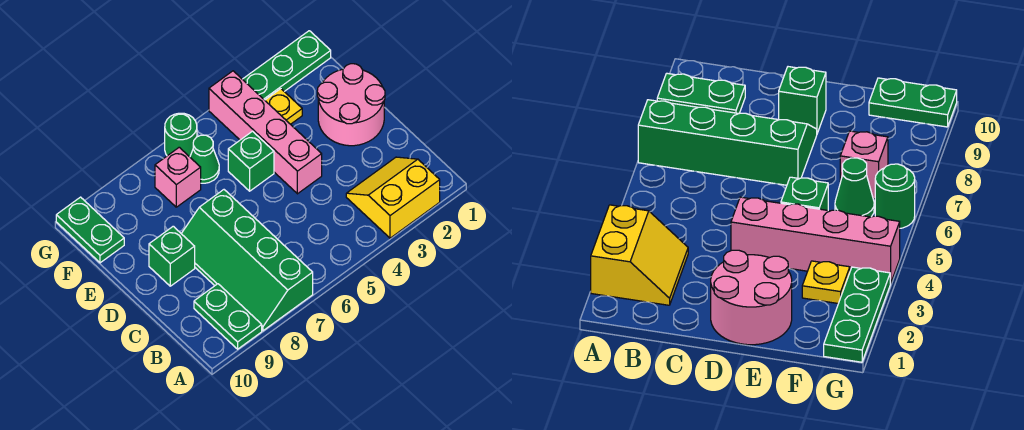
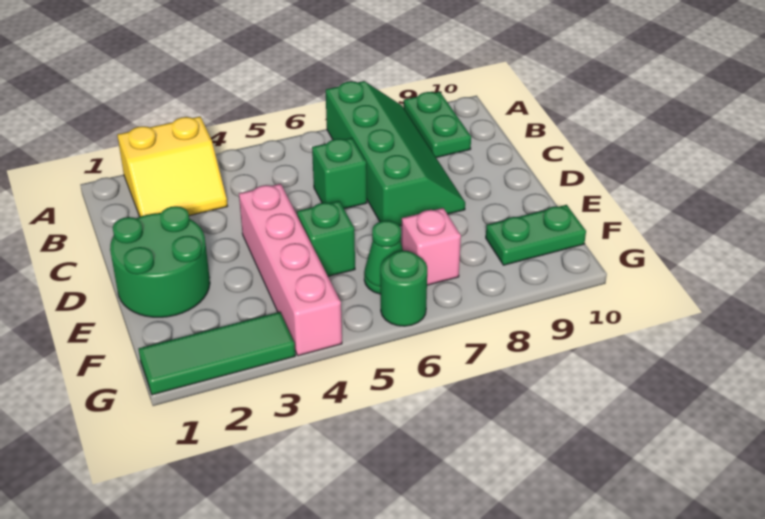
pink round brick D1:E2 level 1 -> green round brick D1:E2 level 1
green brick D9 level 1 -> green brick C6 level 1
yellow plate F3 level 1 -> none
green plate F10:G10 level 1 -> green plate F9:F10 level 1
green plate G1:G3 level 1 -> green tile G1:G3 level 1

